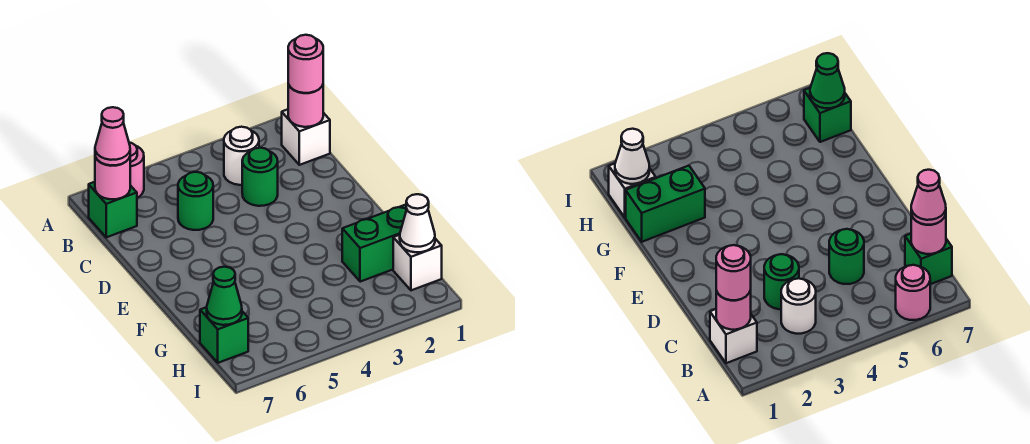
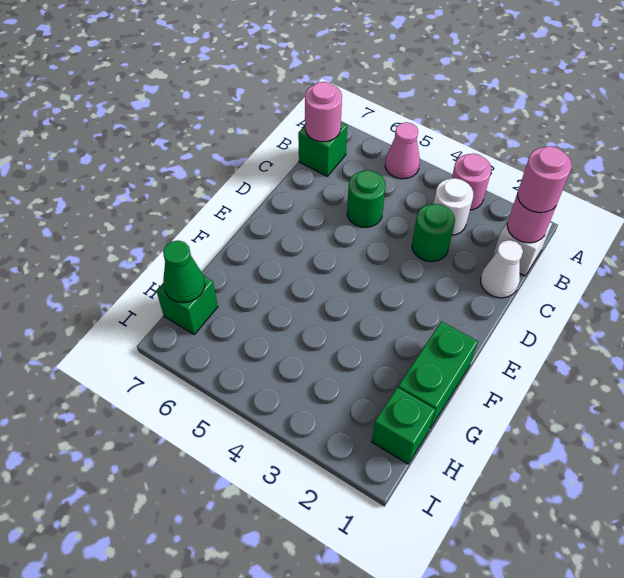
pink round brick A6 level 1 -> pink round brick A3 level 1
pink cone B7 level 3 -> pink cone A5 level 1
green brick G1:G2 level 1 -> green brick F1:G1 level 1
white brick H1 level 1 -> green brick H1 level 1
white cone H1 level 2 -> white cone C1 level 1

